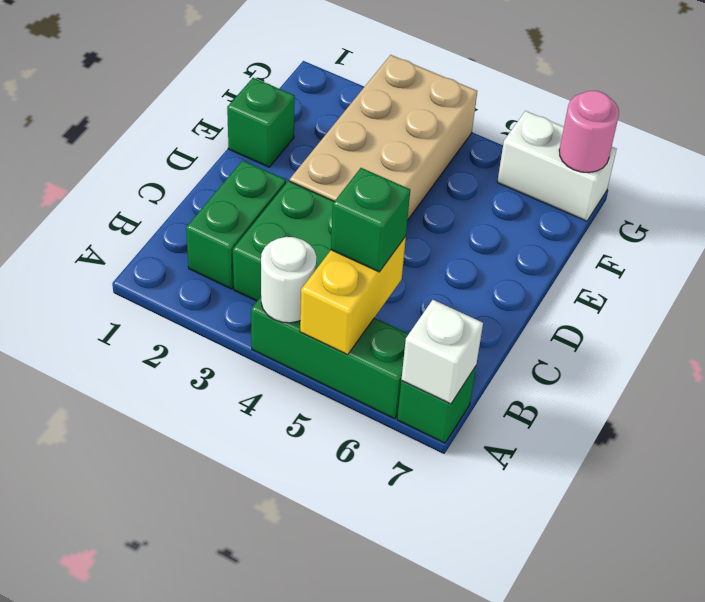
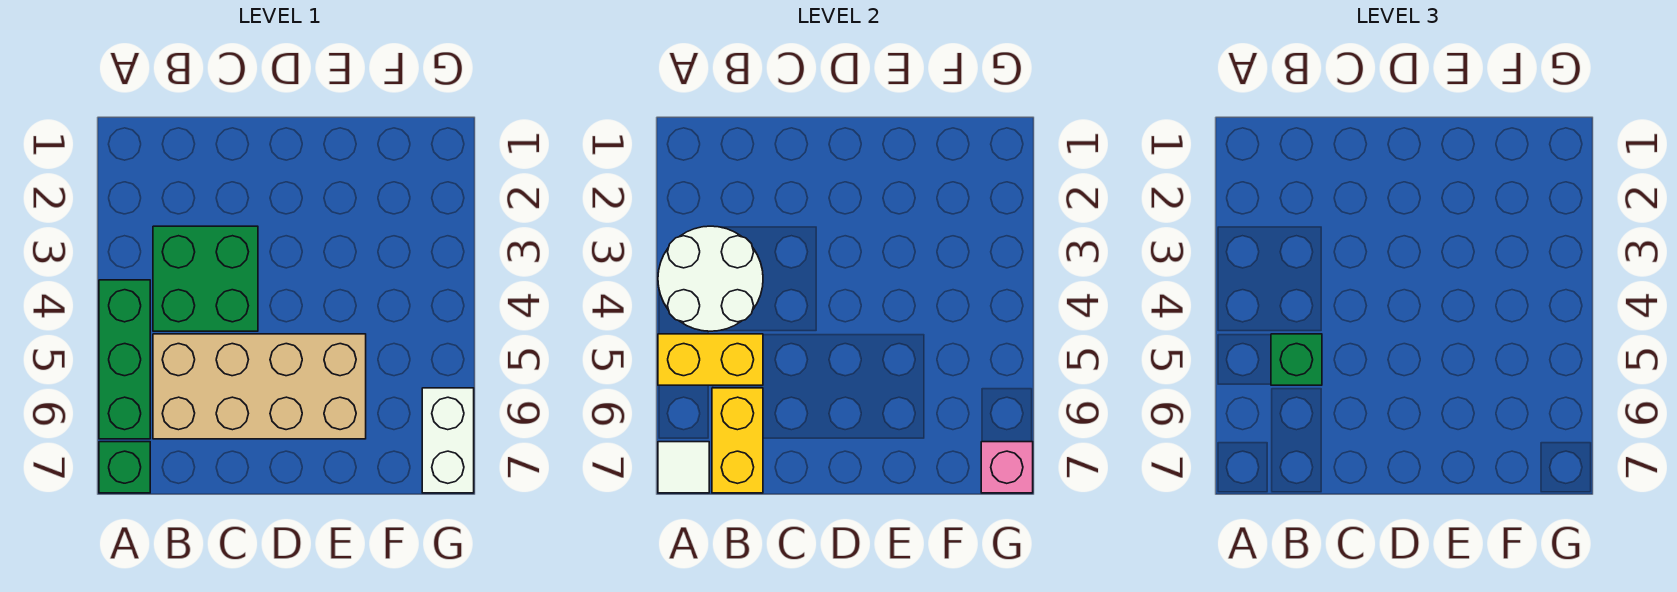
white round brick A4 level 2 -> white round brick A3:B4 level 2
white brick A7 level 2 -> white tile A7 level 2
green brick B2:C2 level 1 -> none
none -> yellow brick B6:B7 level 2
tan brick D3:G4 level 1 -> tan brick B5:E6 level 1
green brick E1 level 1 -> none
pink round brick G7 level 2 -> pink brick G7 level 2

